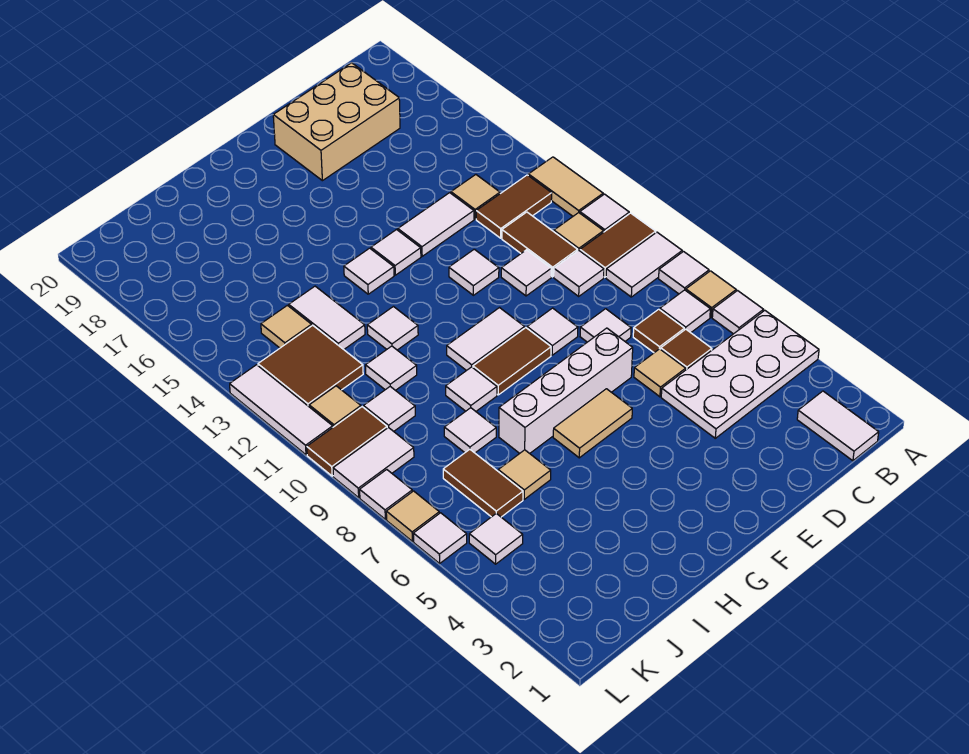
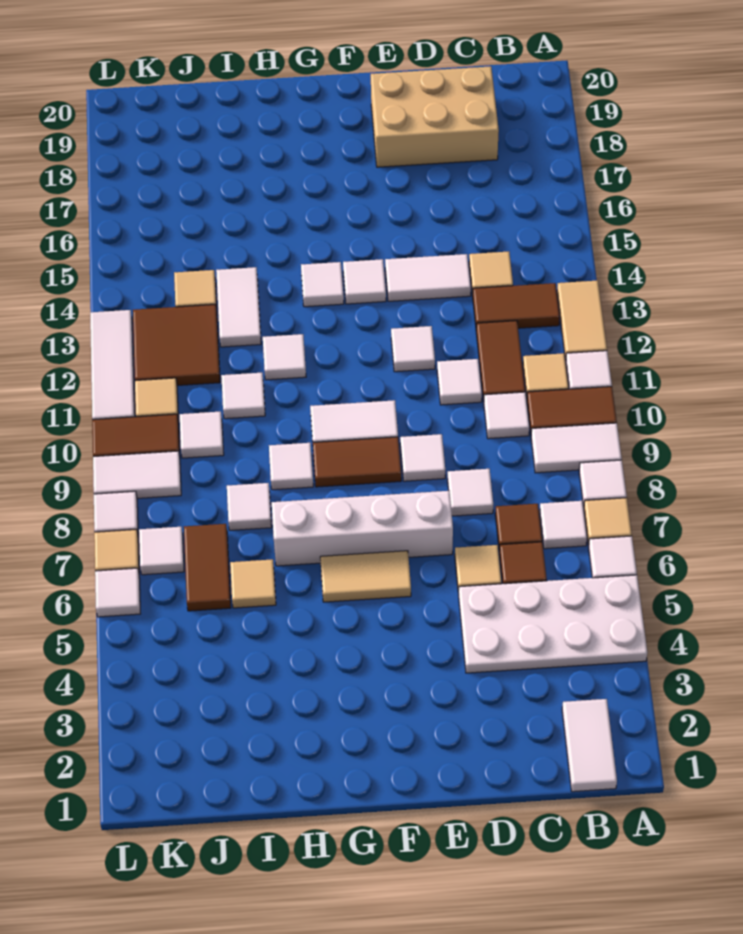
white tile K5 level 1 -> white tile K7 level 1

